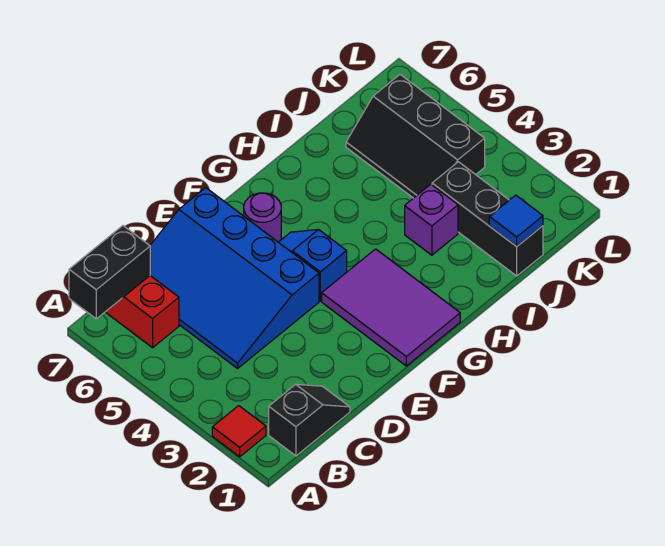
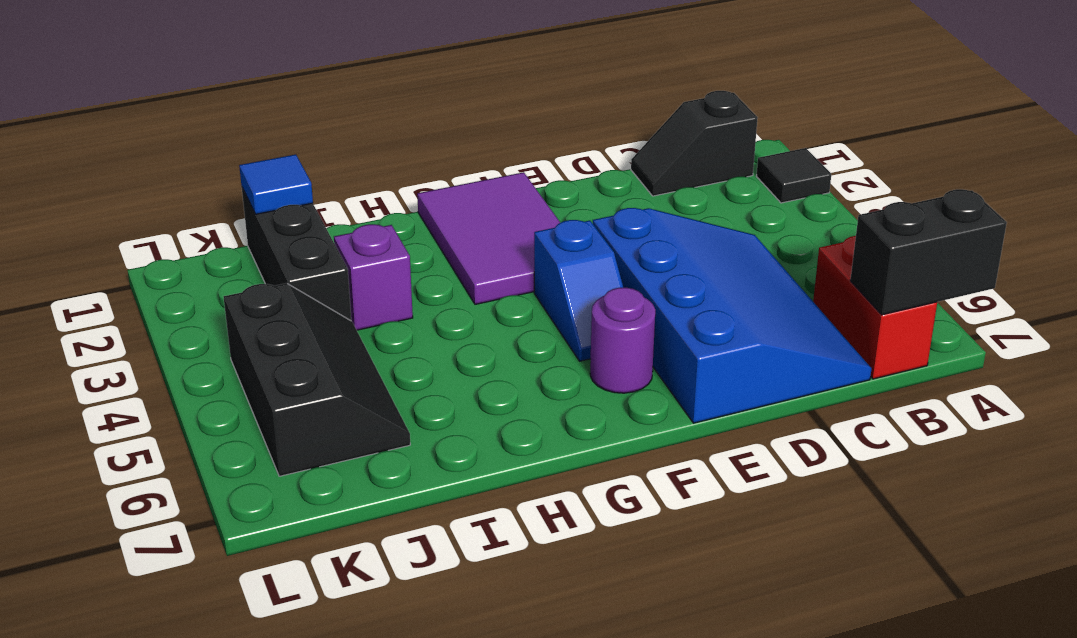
red tile A2 level 1 -> black tile A2 level 1

